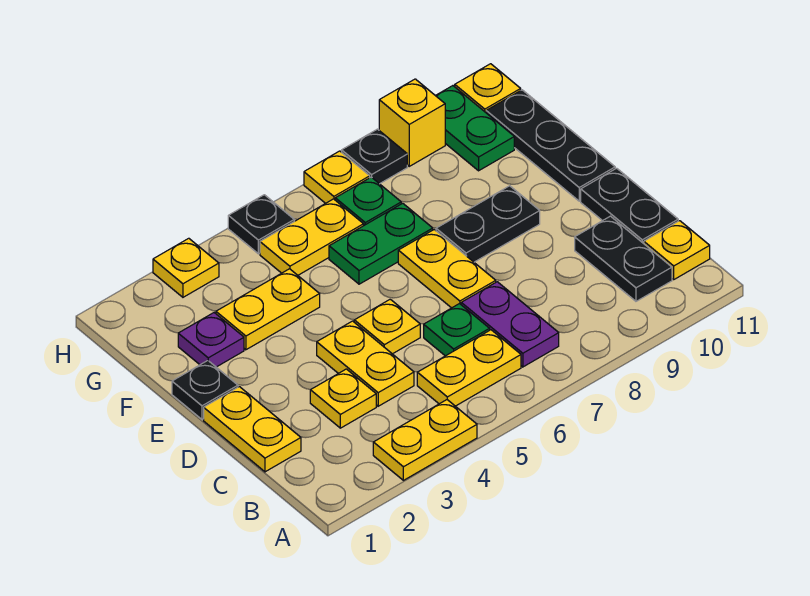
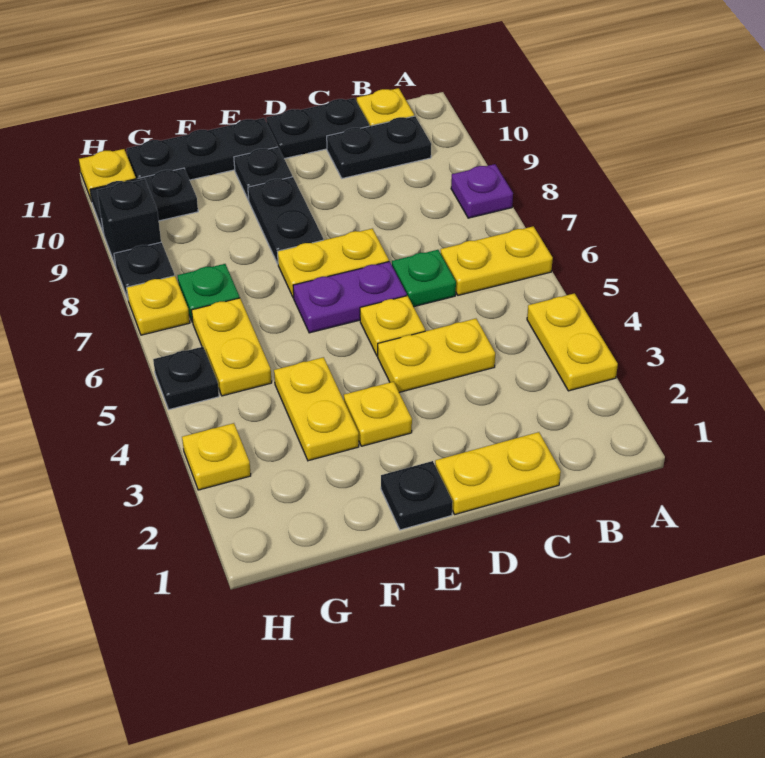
yellow plate B5:B6 level 1 -> yellow plate A6:B6 level 1
purple plate B7:C7 level 1 -> purple plate D6:E6 level 1
yellow plate C3 level 1 -> yellow plate E3 level 1
none -> black plate E10 level 1
purple plate F2 level 1 -> purple plate A8 level 1
green plate F6:F7 level 1 -> none
green plate G10:H10 level 1 -> black plate G10:H10 level 1
yellow brick H9 level 1 -> black brick H9 level 1

